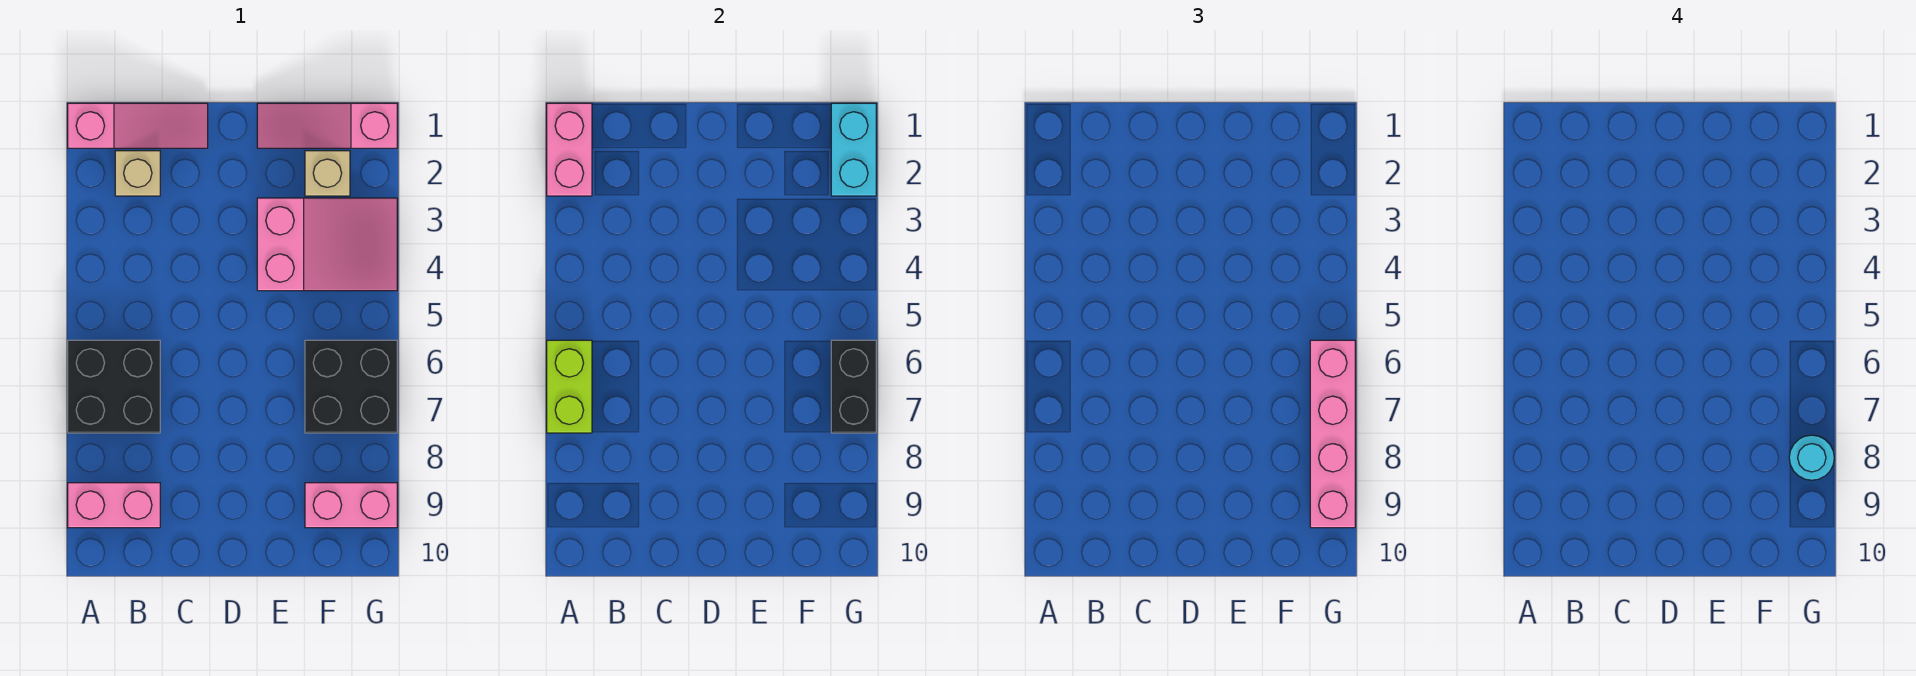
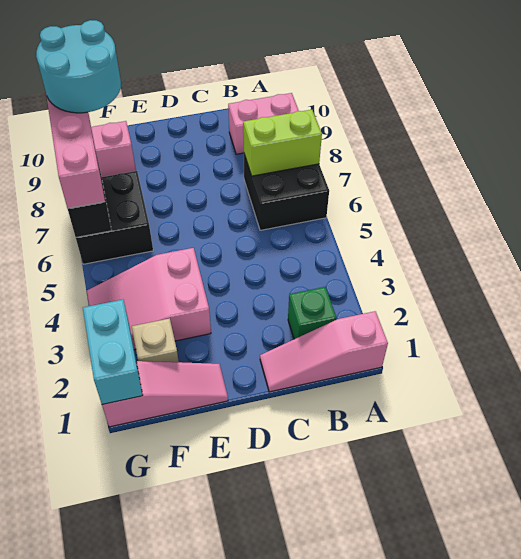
pink brick A1:A2 level 2 -> none
lime brick A6:A7 level 2 -> lime brick A7:B7 level 2
tan brick B2 level 1 -> green brick B2 level 1
cyan round brick G8 level 4 -> cyan round brick F8:G9 level 4

